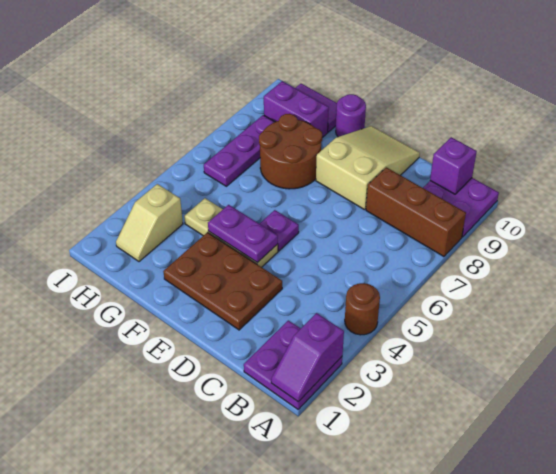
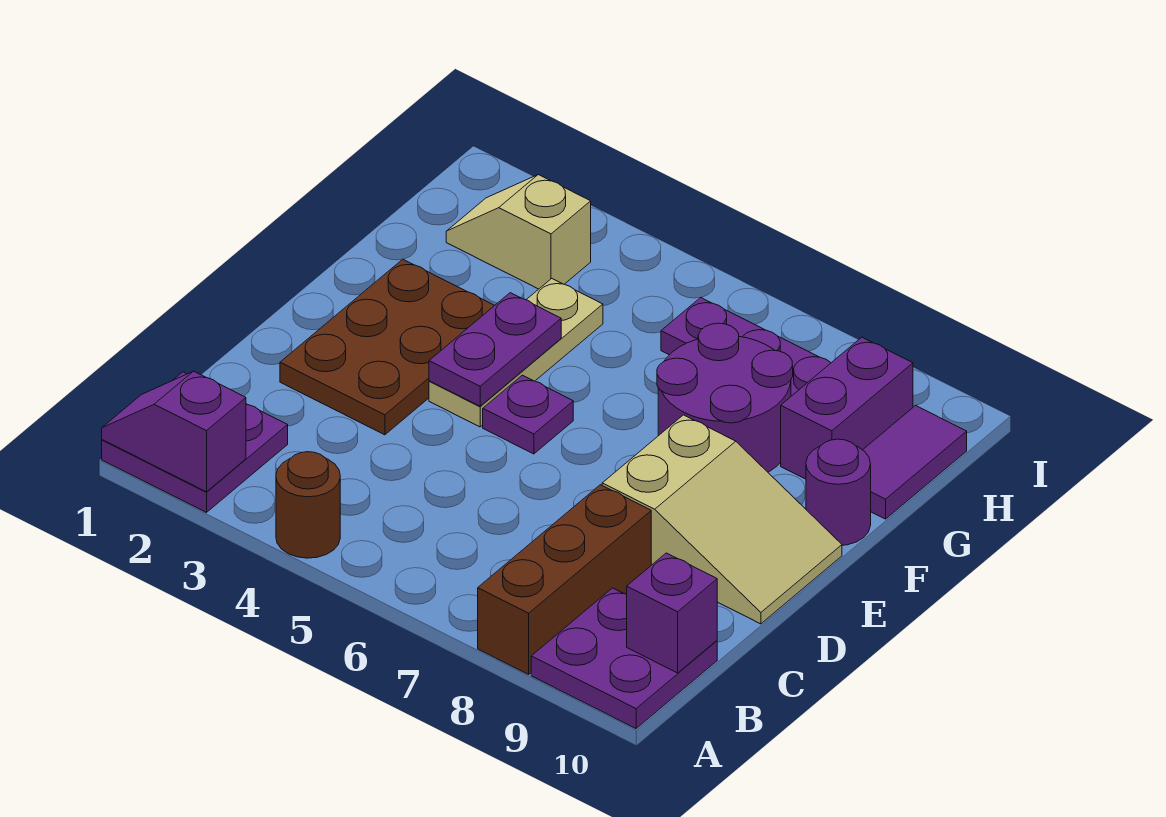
brown round brick F7:G8 level 1 -> purple round brick F7:G8 level 1

